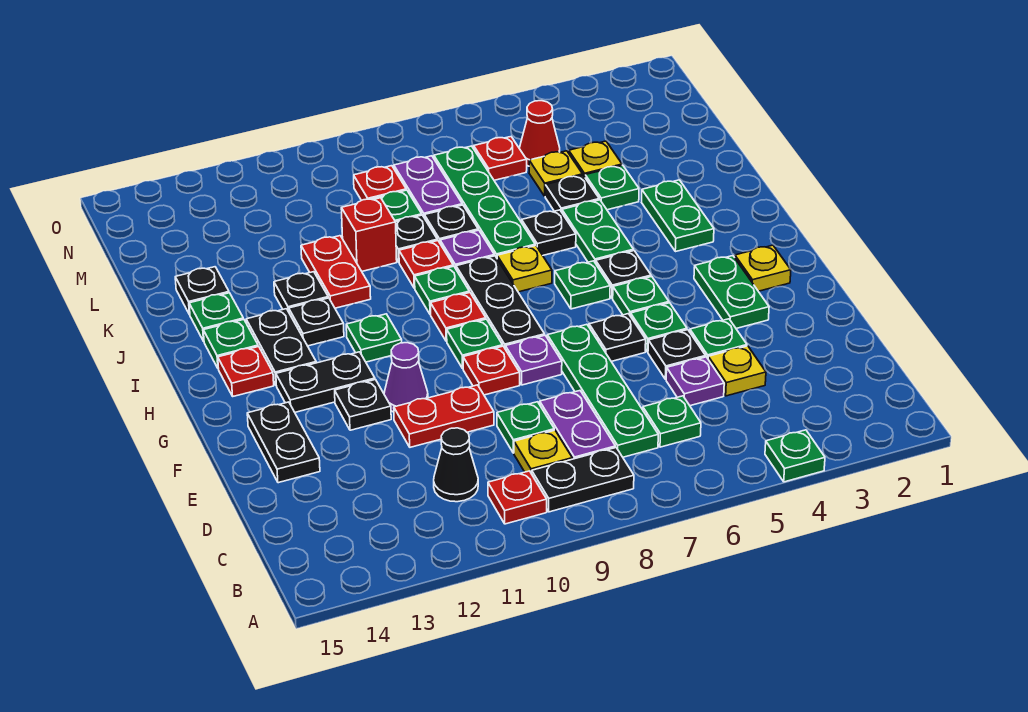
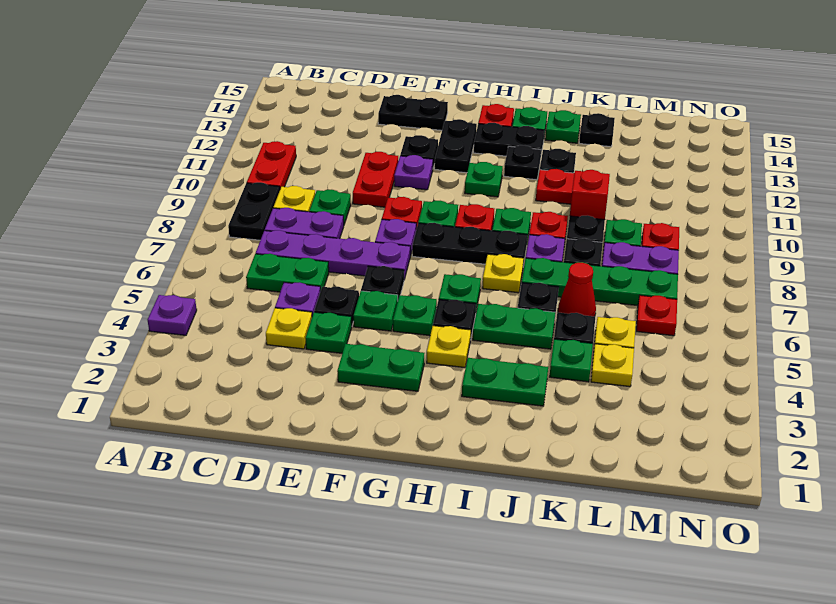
green plate A4 level 1 -> purple plate A4 level 1
red plate B10 level 1 -> red plate B10:B11 level 1
green plate C6 level 1 -> green plate C6:D6 level 1
green plate C7:F7 level 1 -> purple plate C7:F7 level 1
black cone C11 level 1 -> none
purple cone F11 level 1 -> purple plate F11 level 1
yellow plate G2 level 1 -> yellow plate H4 level 1
red cone M5 level 1 -> red cone K6 level 1

